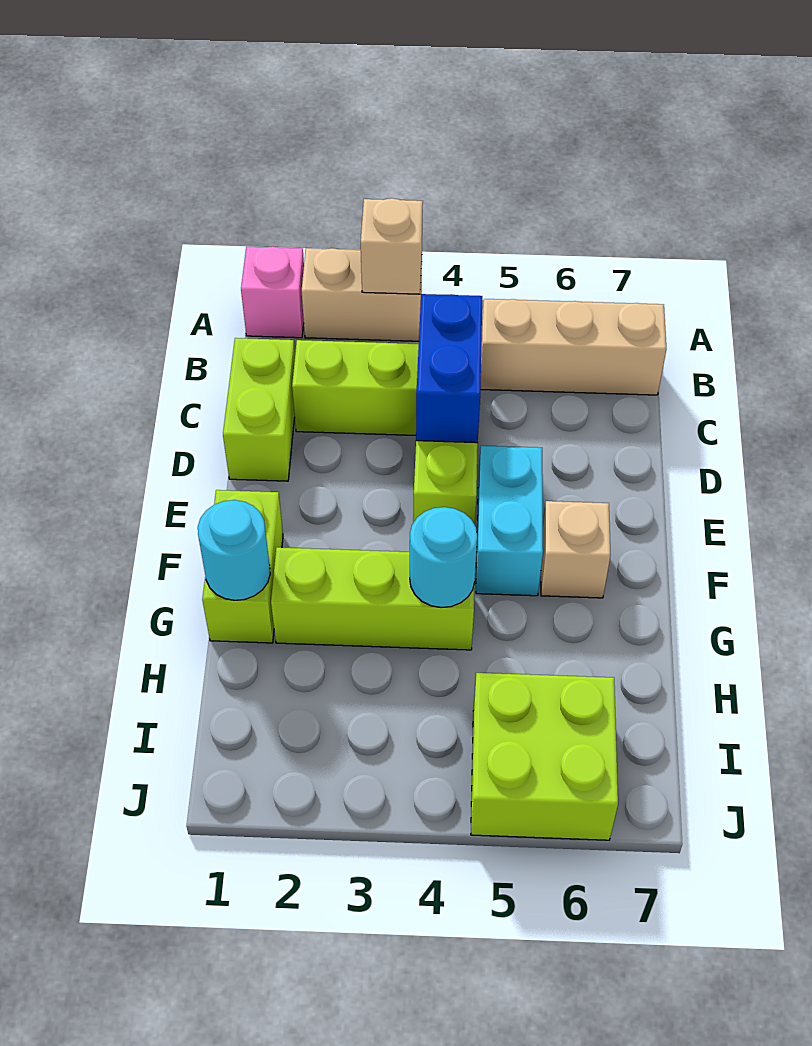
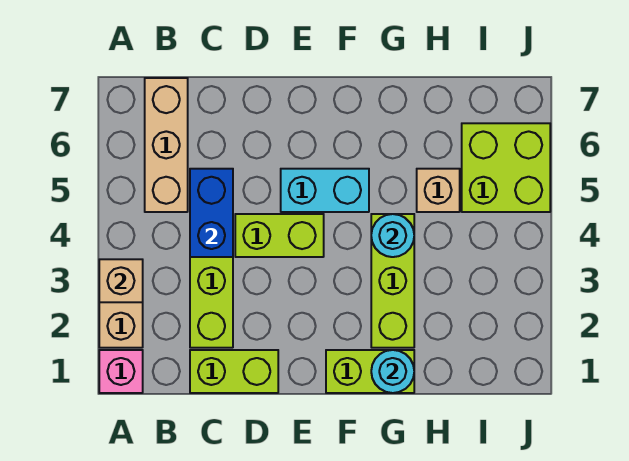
blue brick C4:D4 level 2 -> blue brick C4:C5 level 2
tan brick F6 level 1 -> tan brick H5 level 1

